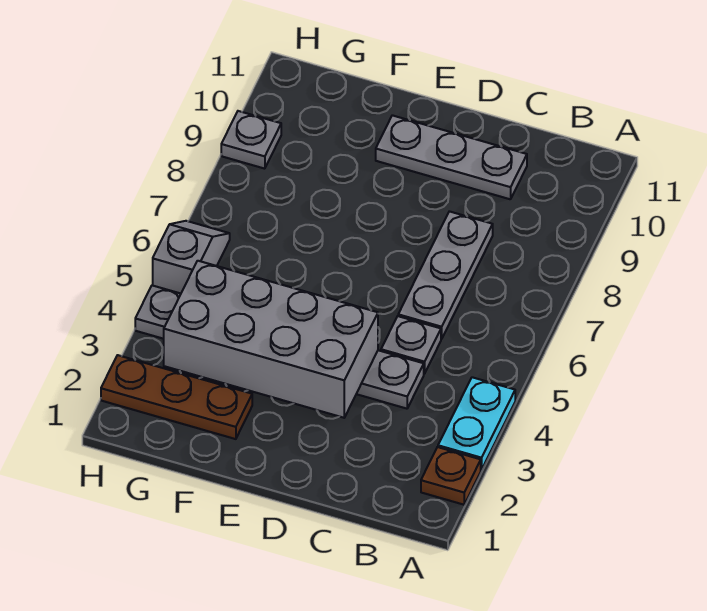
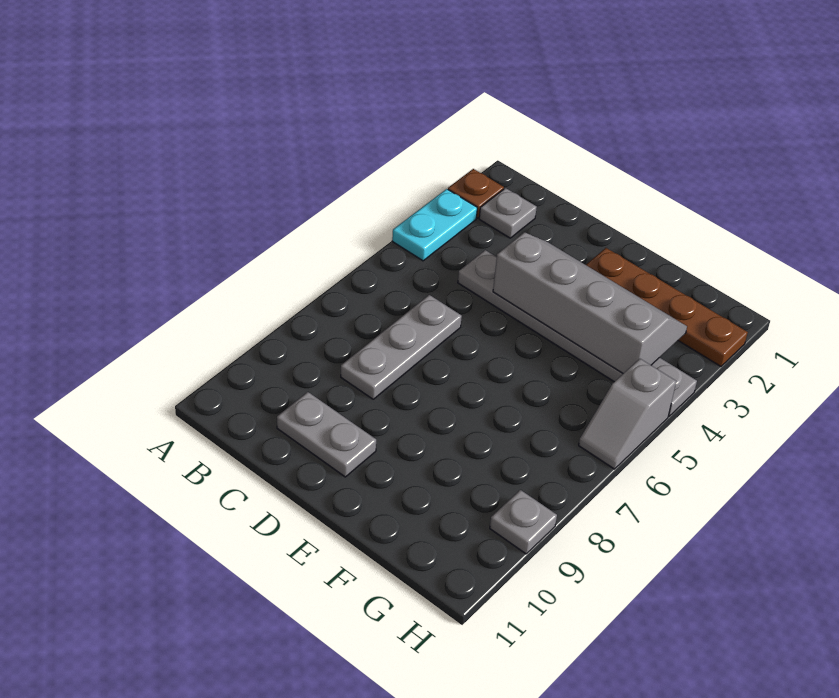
grey plate C5 level 1 -> grey plate B2 level 1
grey plate C10:E10 level 1 -> grey plate C10:D10 level 1
grey brick D3:G4 level 2 -> grey slope D3:G4 level 2 top 4
brown plate F2:H2 level 1 -> brown plate E2:H2 level 1

